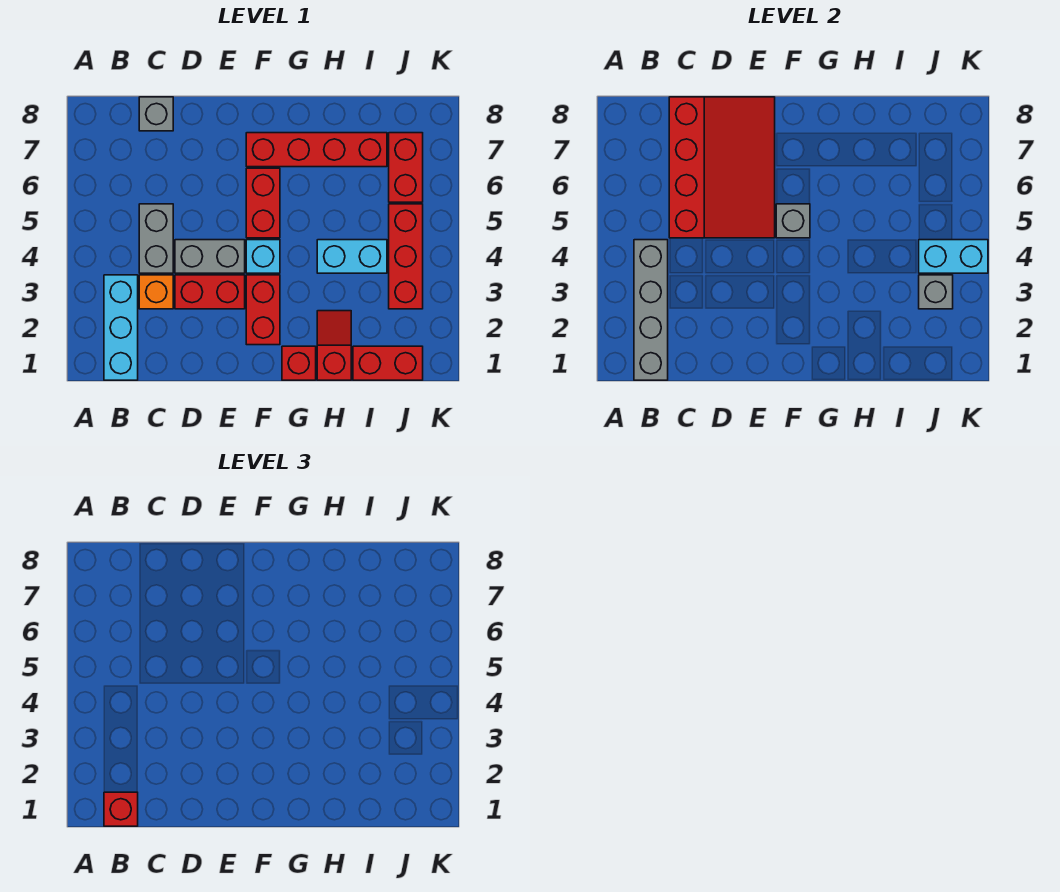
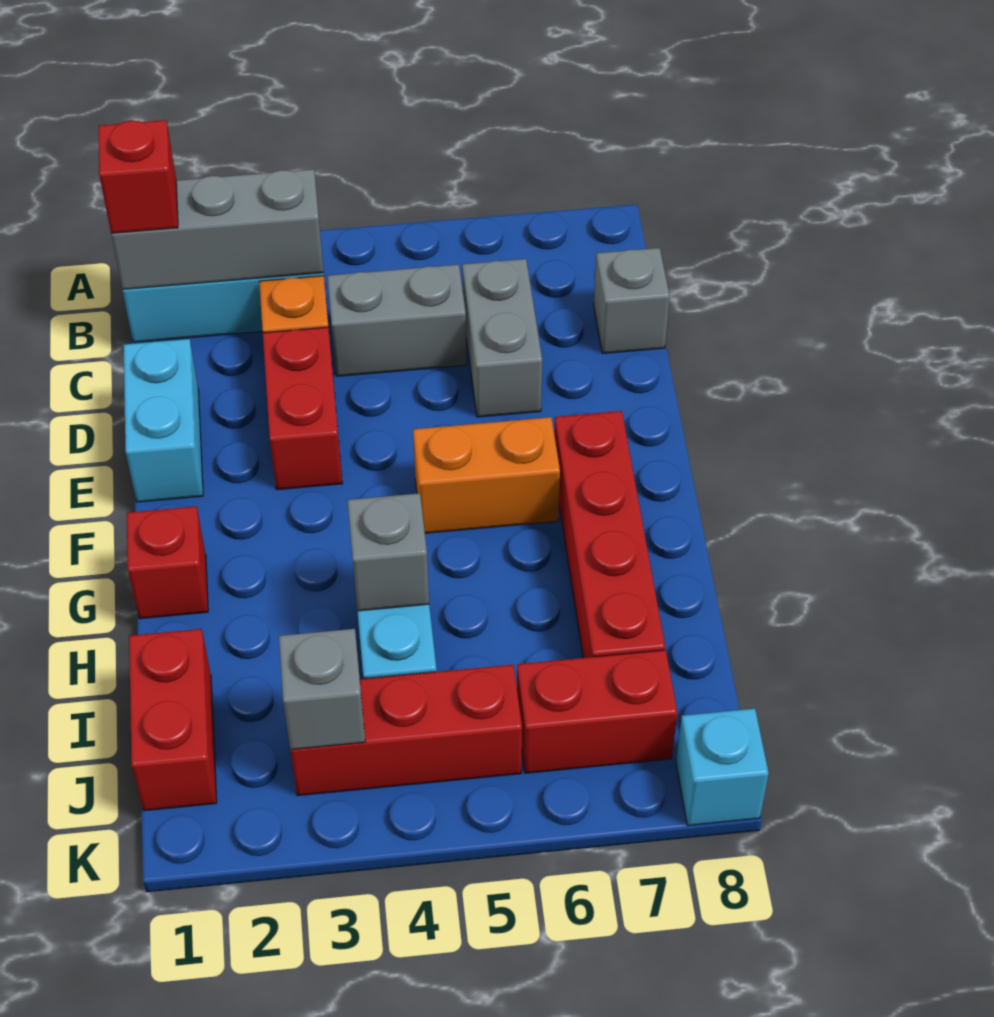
grey brick B1:B4 level 2 -> grey brick B1:B3 level 2
red slope C5:E8 level 2 top C -> none
grey brick D4:E4 level 1 -> grey brick C6:D6 level 1
red brick F2:F3 level 1 -> none
cyan brick F4 level 1 -> cyan brick K8 level 1
red brick F5:F6 level 1 -> orange brick F5:F6 level 1
grey brick F5 level 2 -> grey brick H4 level 2
red slope H1:H2 level 1 top 1 -> none
cyan brick J4:K4 level 2 -> cyan brick D1:E1 level 1

